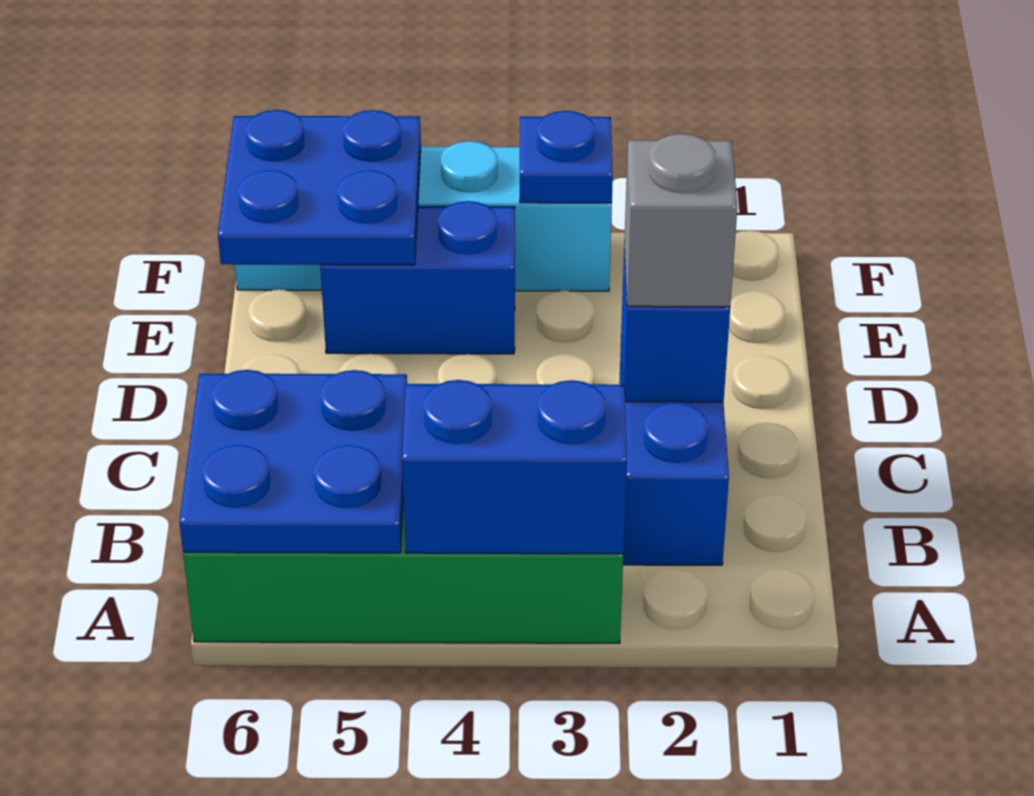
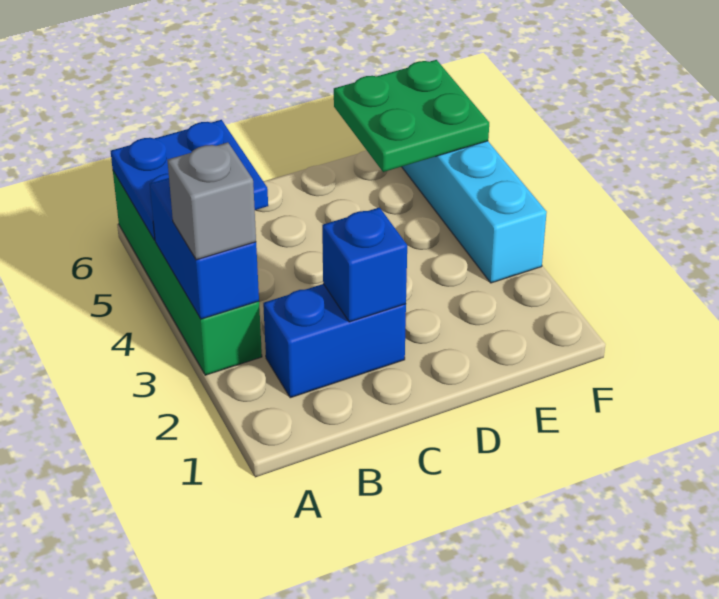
grey brick C2 level 3 -> grey brick A3 level 3
blue brick E4:E5 level 1 -> none
blue plate E5:F6 level 2 -> green plate E5:F6 level 2
blue plate F3 level 2 -> none

